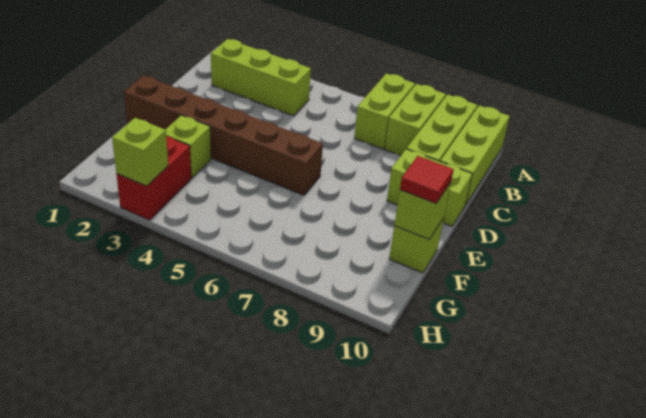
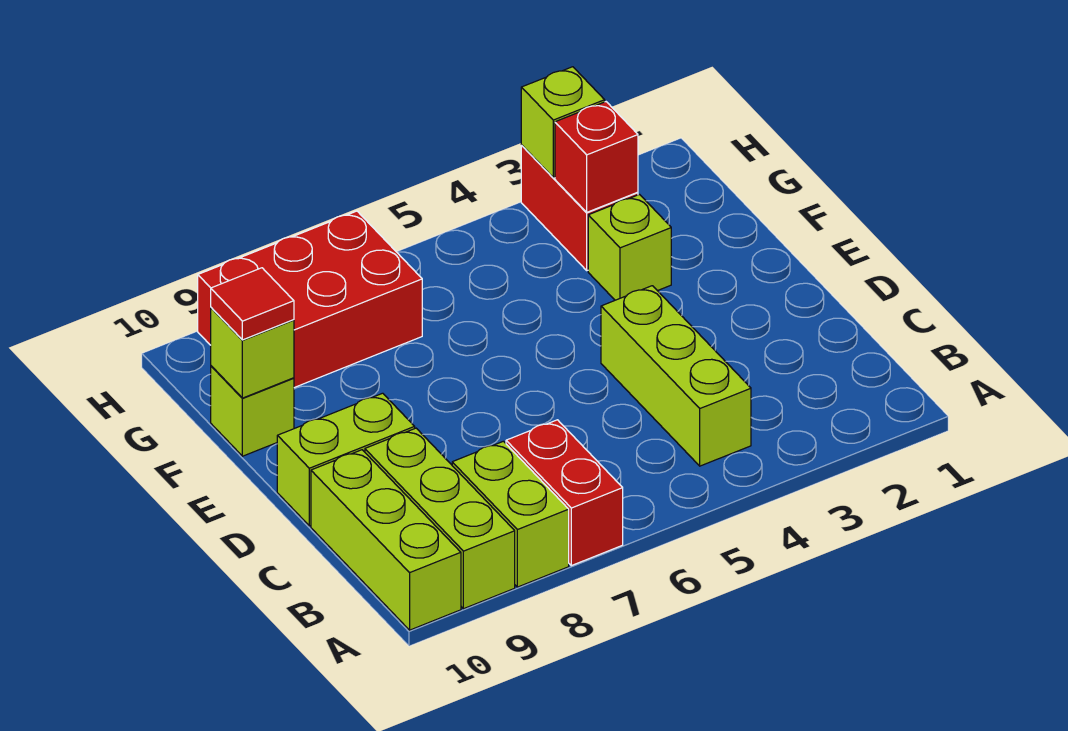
lime brick A7:B7 level 1 -> red brick A7:B7 level 1
lime brick B2:B4 level 1 -> lime brick B4:D4 level 1
brown brick E1:E6 level 1 -> none
none -> red brick G3 level 2
none -> red brick G7:H9 level 1

